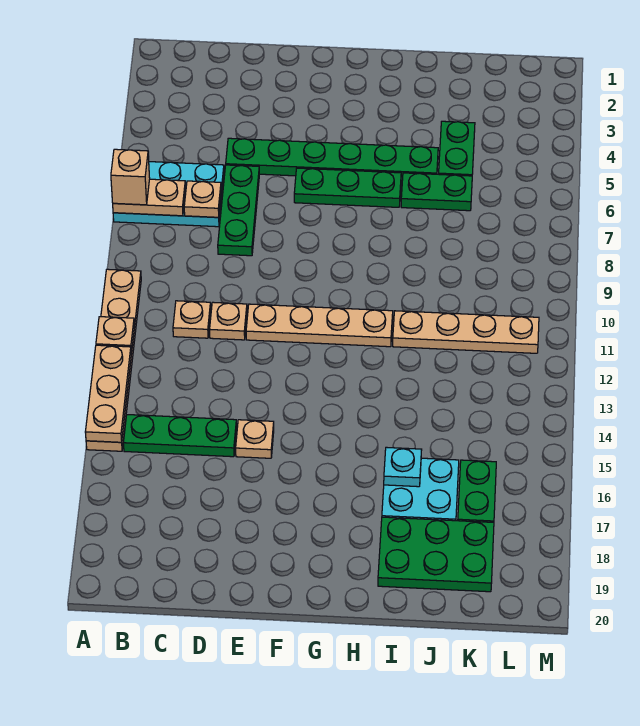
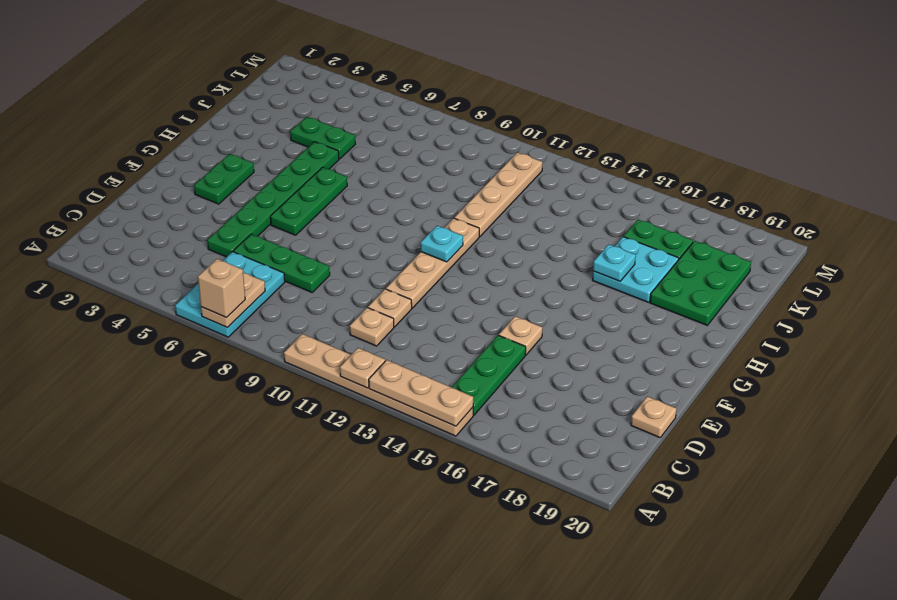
tan plate C7 level 2 -> tan plate D20 level 1
none -> cyan plate G11 level 2
green plate I6:J6 level 1 -> green plate F3:G3 level 1

